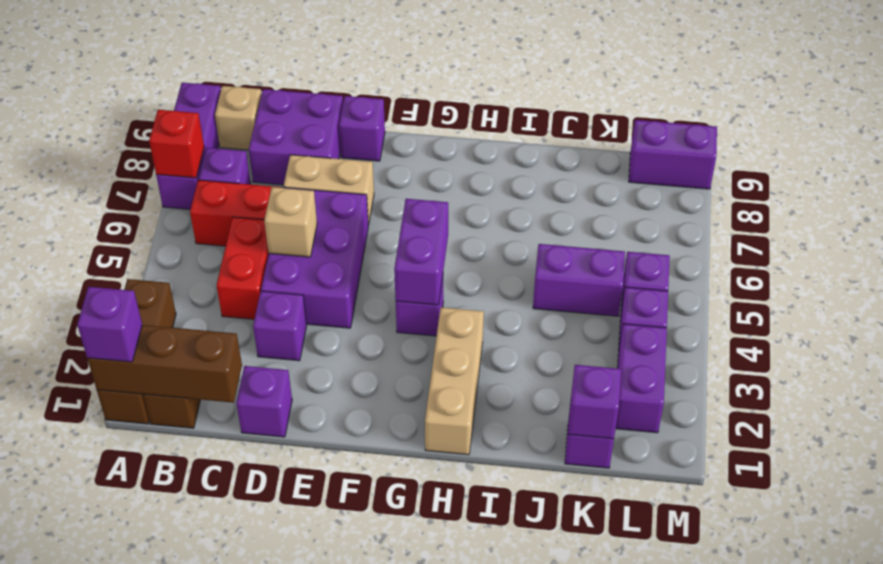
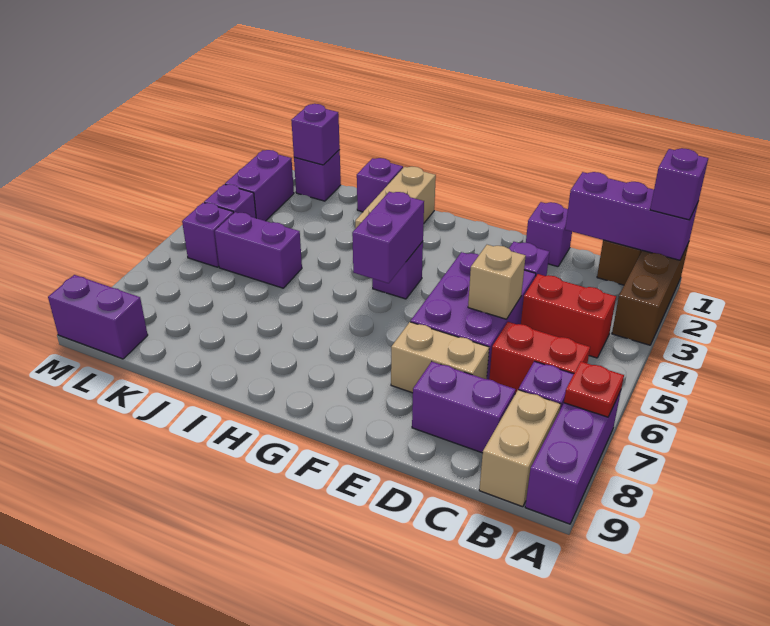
brown brick A1:C1 level 2 -> purple brick A1:C1 level 2
red brick A7 level 2 -> red plate A7 level 2
tan brick B9 level 1 -> tan brick B8:B9 level 1
red brick C4:C5 level 1 -> red brick B4:C4 level 1
purple brick C8:D9 level 1 -> purple brick C8:D8 level 1
purple brick E9 level 1 -> purple brick I1 level 1

